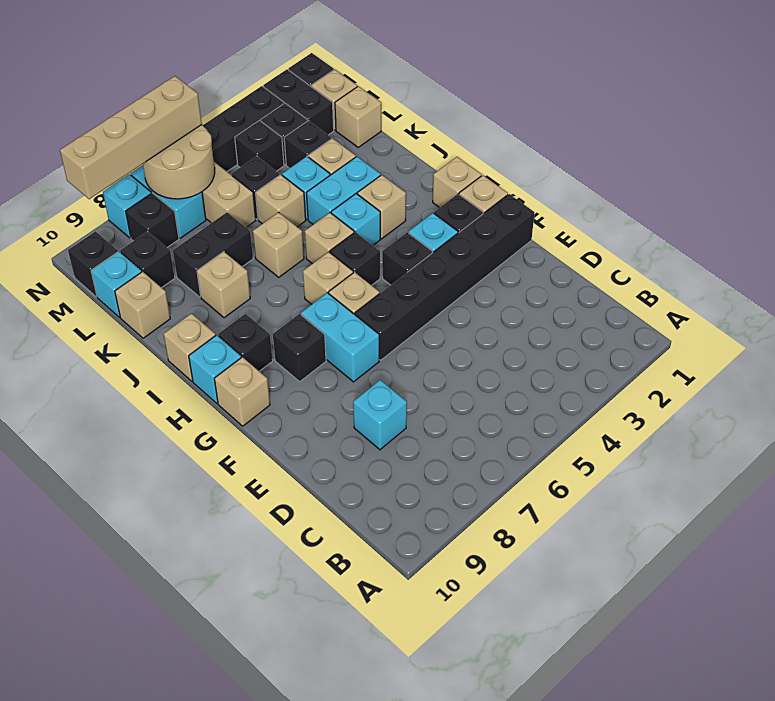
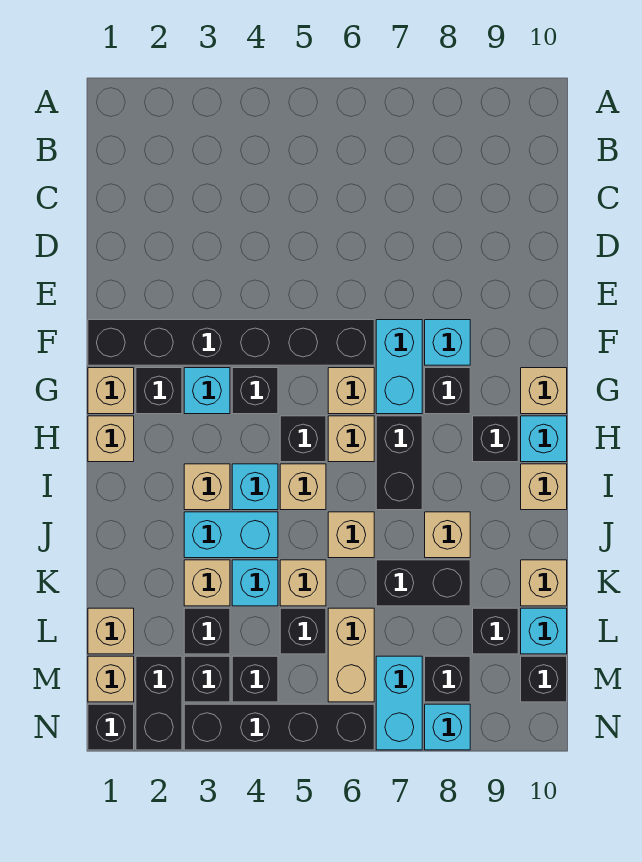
cyan brick D8 level 1 -> cyan brick F8 level 1
none -> black brick H7:I7 level 1
tan round brick M6:N7 level 2 -> none
tan brick N6:N9 level 3 -> none

